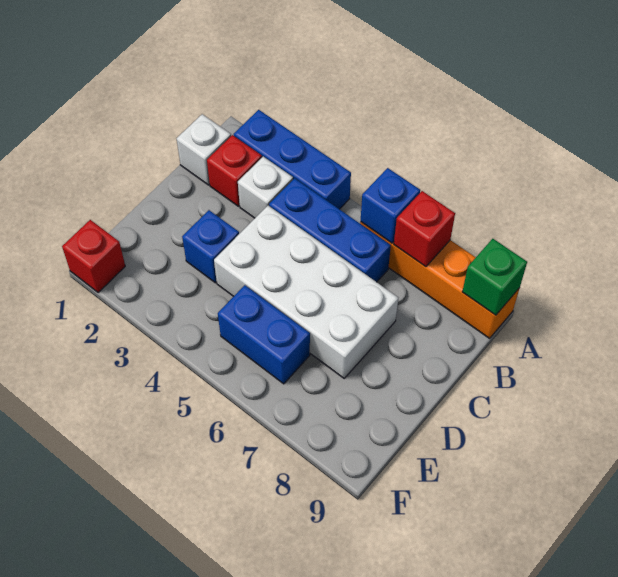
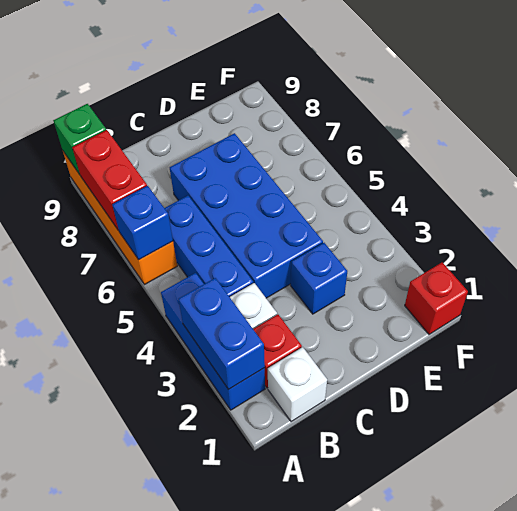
red brick A7 level 2 -> red brick A7:A8 level 2
white brick C4:D7 level 1 -> blue brick C4:D7 level 1
blue brick E5:E6 level 1 -> blue brick A2:A3 level 2

